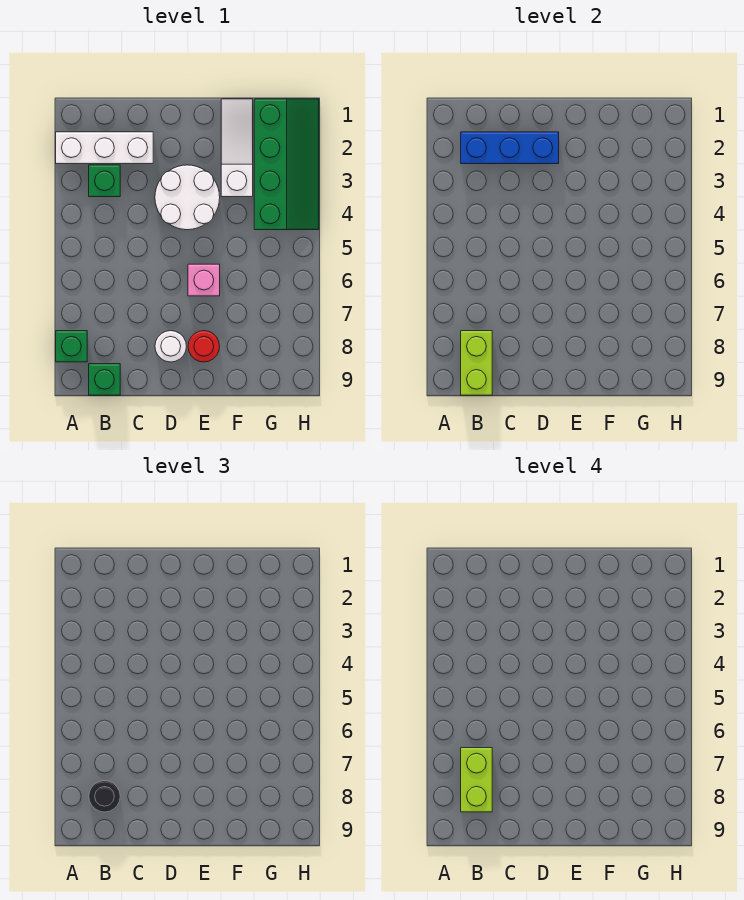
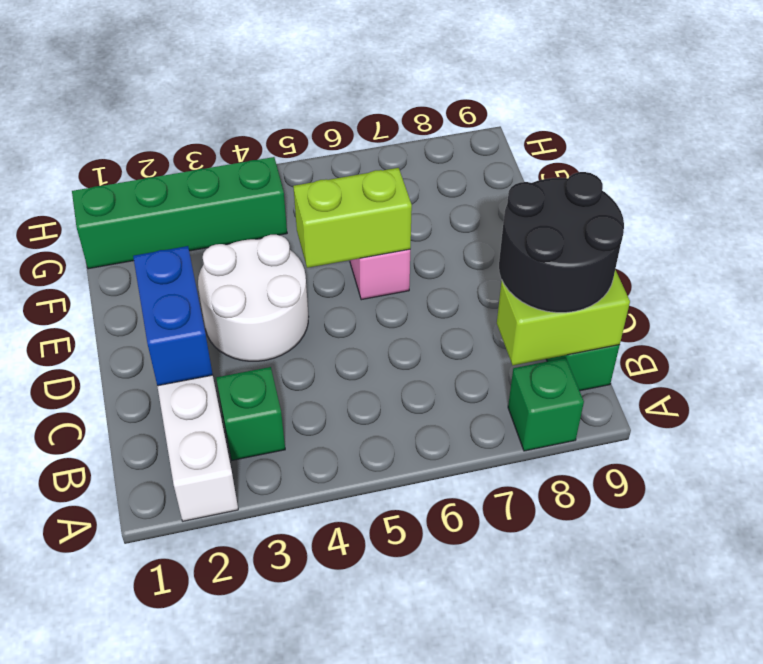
blue brick B2:D2 level 2 -> blue brick C2:D2 level 2
lime brick B7:B8 level 4 -> lime brick E5:E6 level 2
black round brick B8 level 3 -> black round brick B8:C9 level 3
white round brick D8 level 1 -> none
red round brick E8 level 1 -> none
white slope F1:F3 level 1 top 3 -> none

